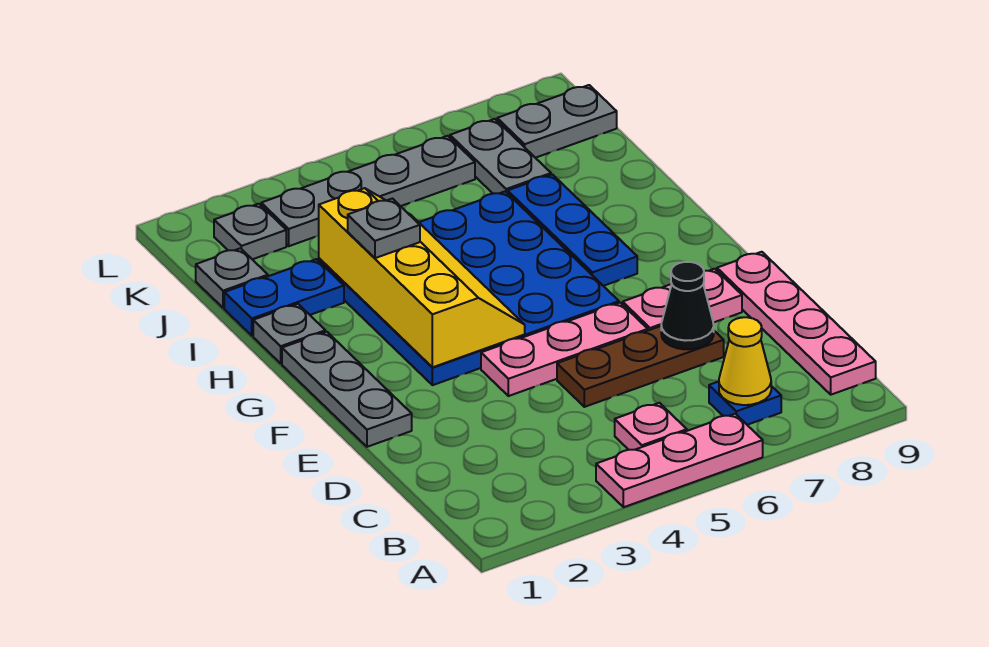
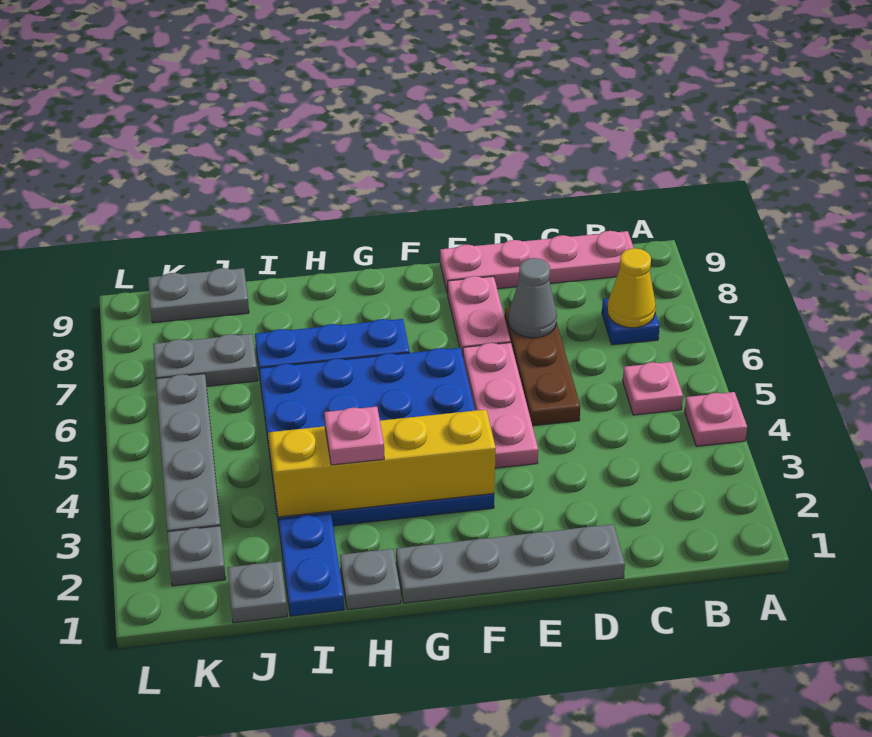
pink plate A4:A6 level 1 -> pink plate A4 level 1
black cone D7 level 2 -> grey cone D7 level 2
grey plate E1:G1 level 1 -> grey plate D1:G1 level 1
grey plate H3 level 3 -> pink plate H3 level 3
grey plate K8:K9 level 1 -> grey plate J9:K9 level 1

